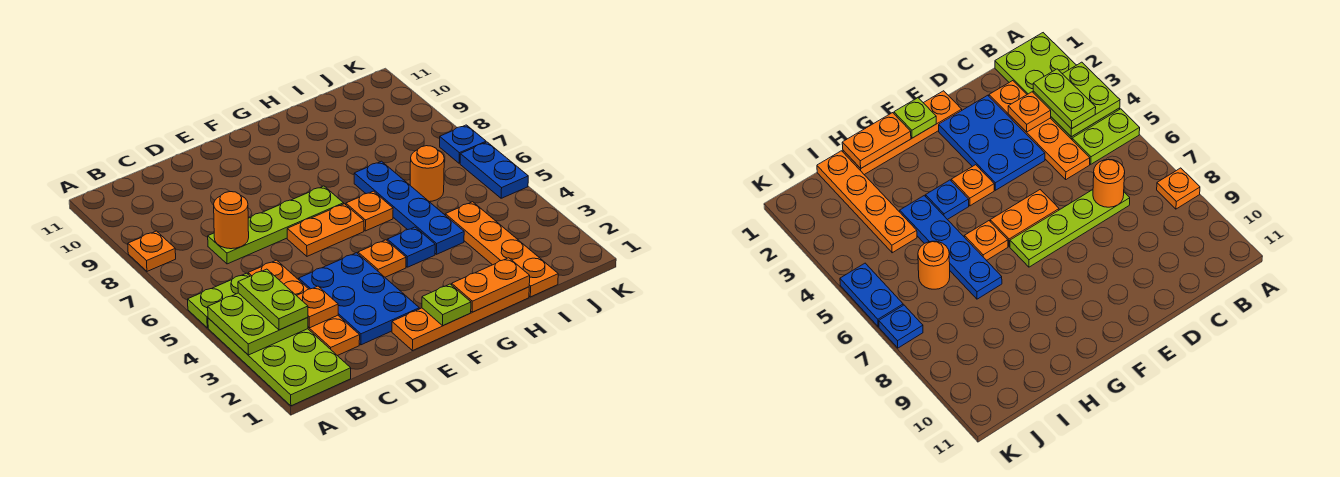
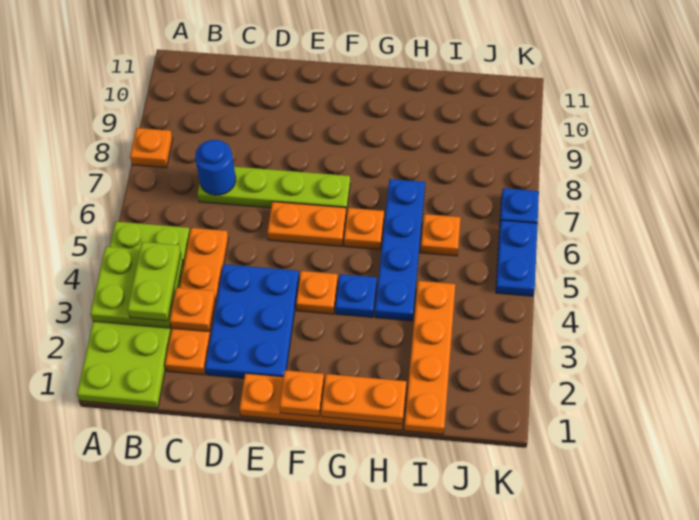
orange round brick C7 level 2 -> blue round brick C7 level 2
lime plate F1 level 2 -> orange plate F1 level 2
orange round brick I6 level 1 -> orange plate I6 level 1

